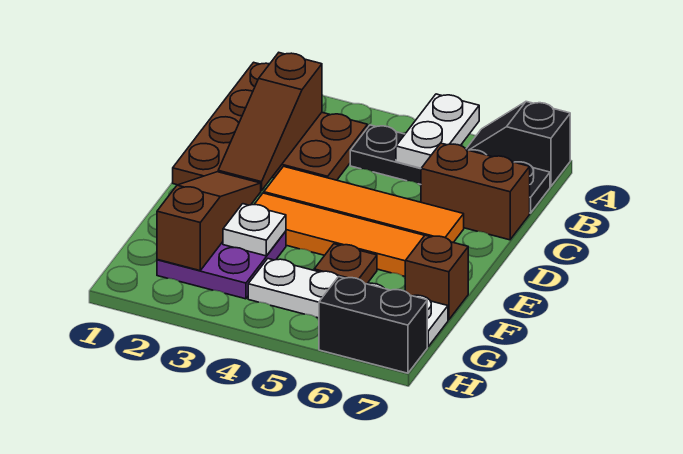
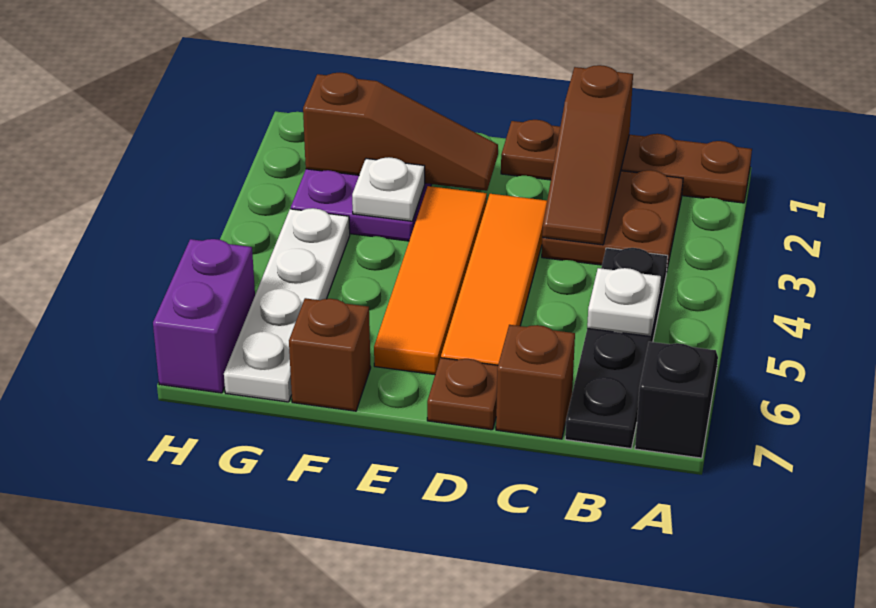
white plate A5:B5 level 2 -> white plate B5 level 2
brown slope B2:D2 level 2 top B -> brown slope C1:C3 level 2 top 1
brown brick C6:C7 level 1 -> brown brick C7 level 1
brown plate F5 level 1 -> brown plate D7 level 1
black brick H6:H7 level 1 -> purple brick H6:H7 level 1

